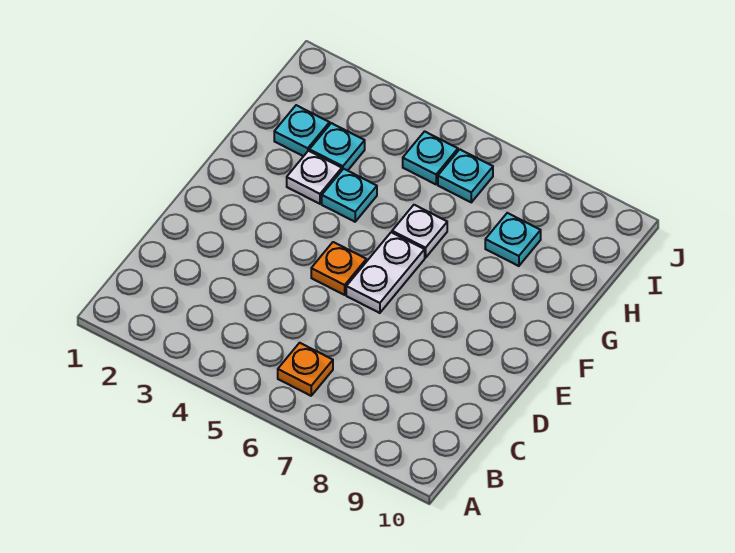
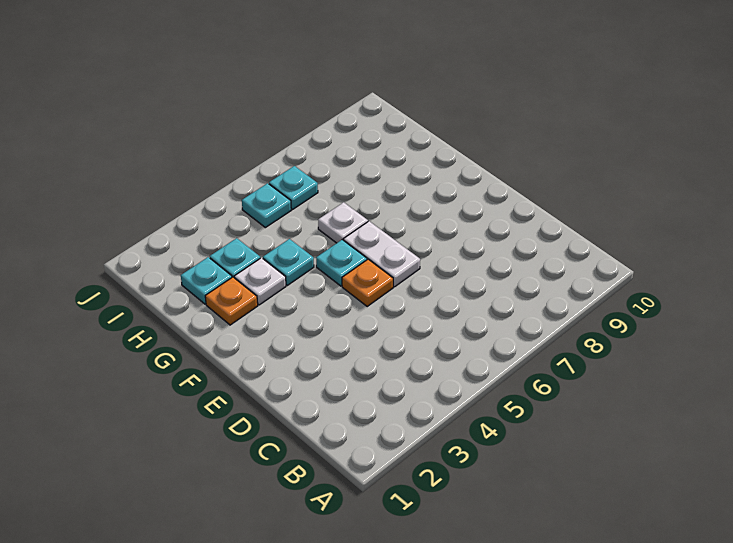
orange plate B6 level 1 -> orange plate G2 level 1
cyan plate H8 level 1 -> cyan plate F5 level 1

